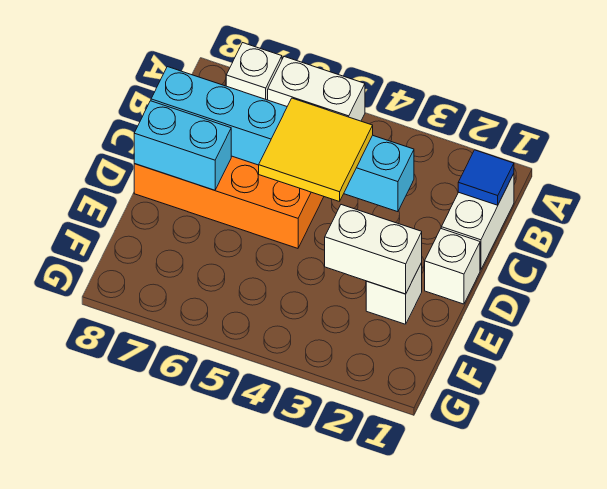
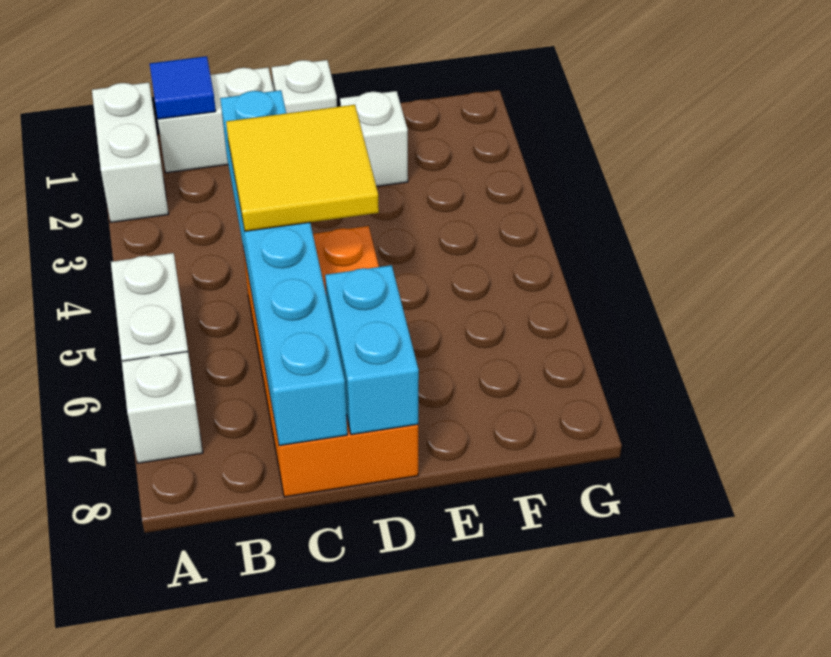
white brick E2:E3 level 2 -> white brick A1:A2 level 1

